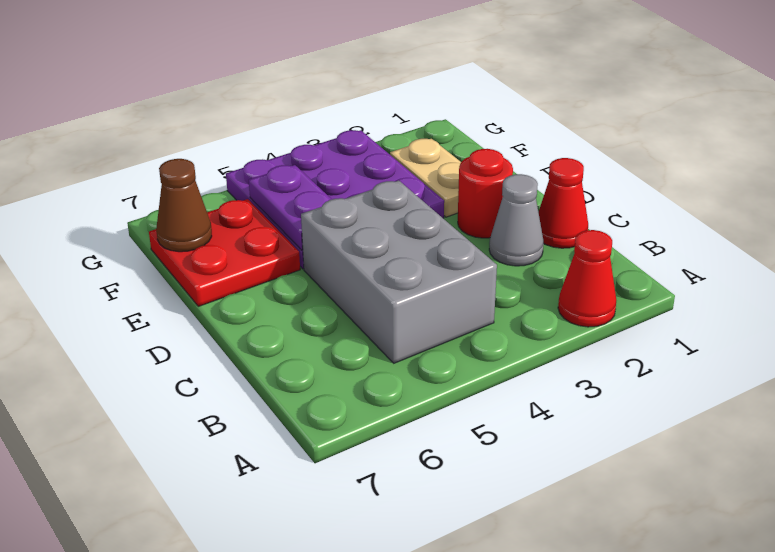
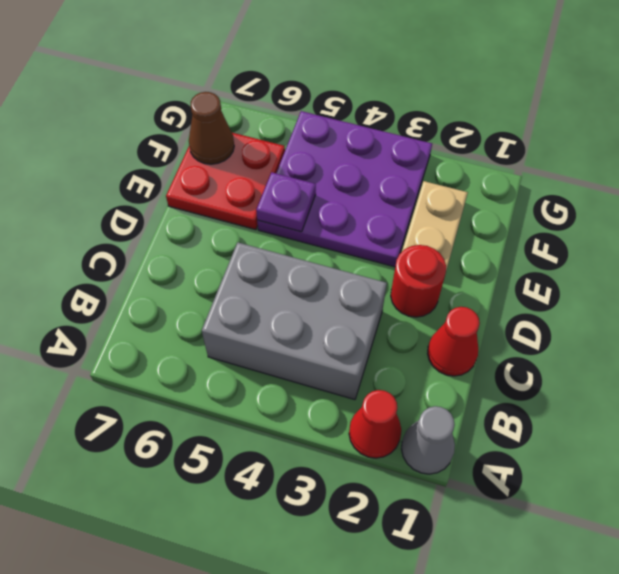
grey brick B4:D5 level 1 -> grey brick B3:C5 level 1
grey cone C2 level 1 -> grey cone A1 level 1
purple plate E5:F5 level 2 -> purple plate E5 level 2

